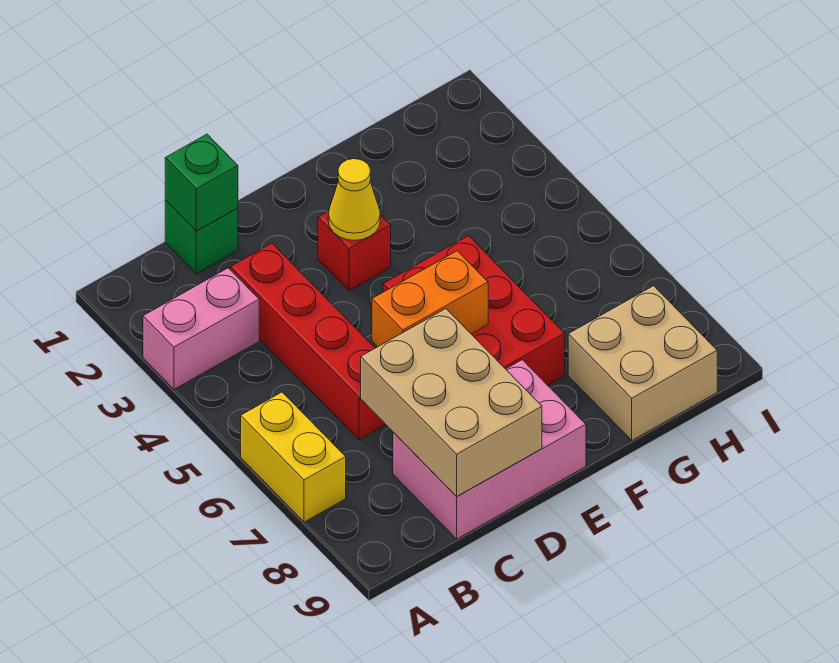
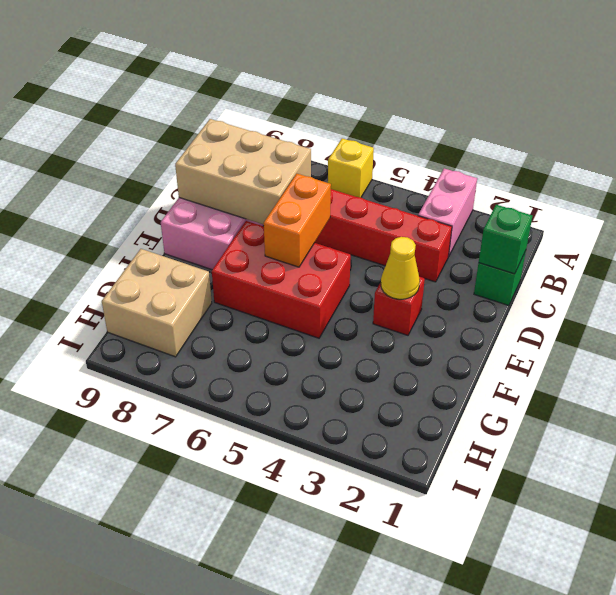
yellow brick A6:A7 level 1 -> yellow brick A6 level 1

